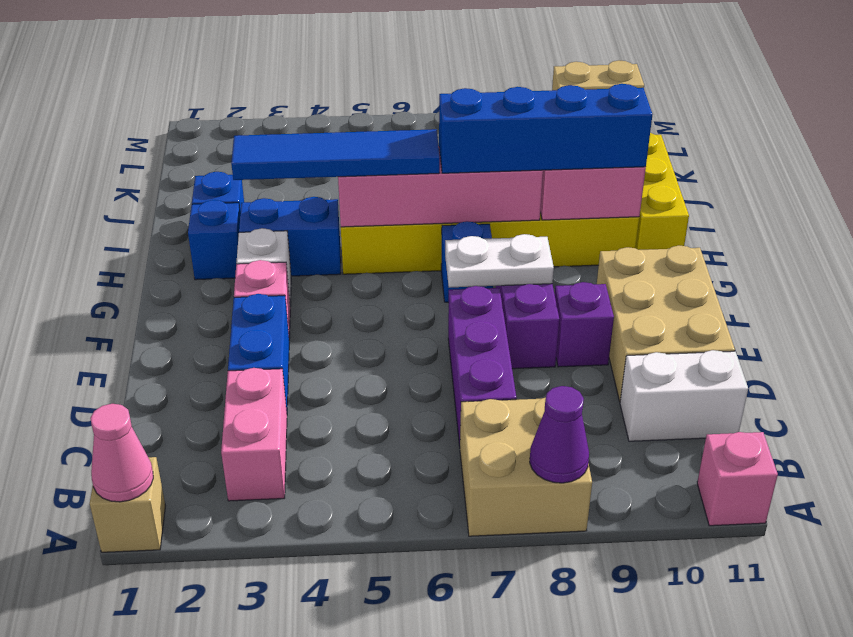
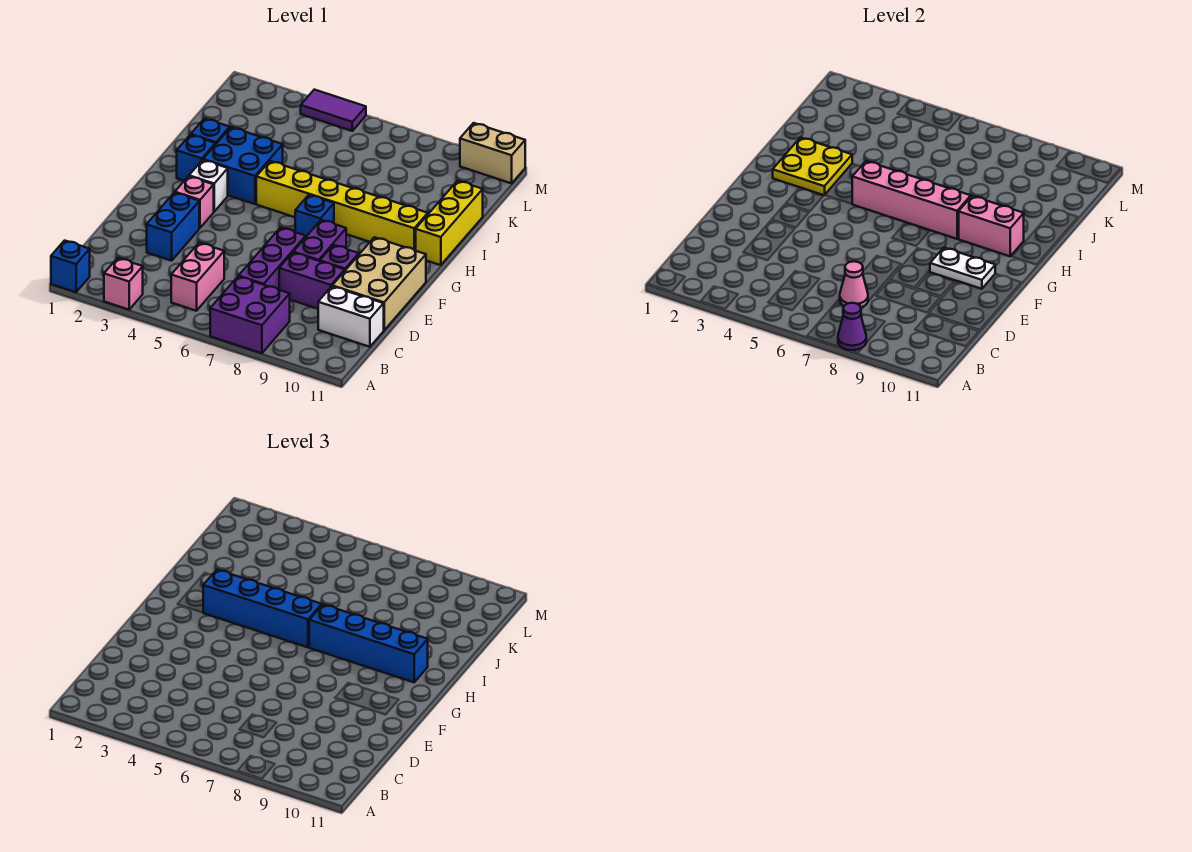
tan brick A1 level 1 -> blue brick A1 level 1
pink cone A1 level 2 -> pink cone C7 level 2
tan brick A7:B8 level 1 -> purple brick A7:B8 level 1
pink brick A11 level 1 -> pink brick A3 level 1
pink brick B3:C3 level 1 -> pink brick B5:C5 level 1
none -> purple brick D8:D9 level 1
white plate F7:F8 level 2 -> white plate F9:F10 level 2
none -> yellow plate H2:I3 level 2
blue brick H3:H4 level 1 -> blue brick H3:I4 level 1
blue tile H3:H6 level 3 -> blue brick H3:H6 level 3
none -> purple tile M4:M5 level 1

